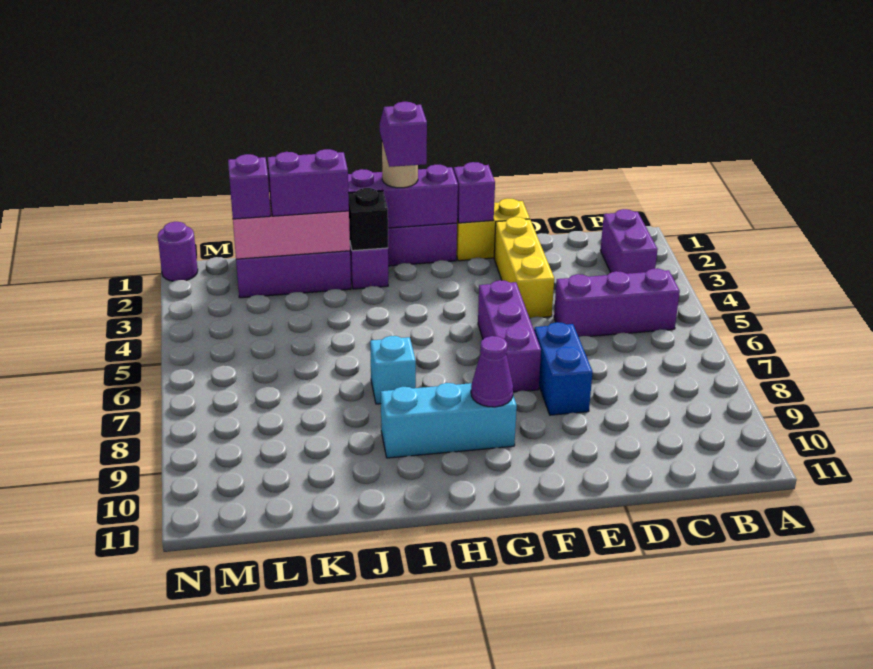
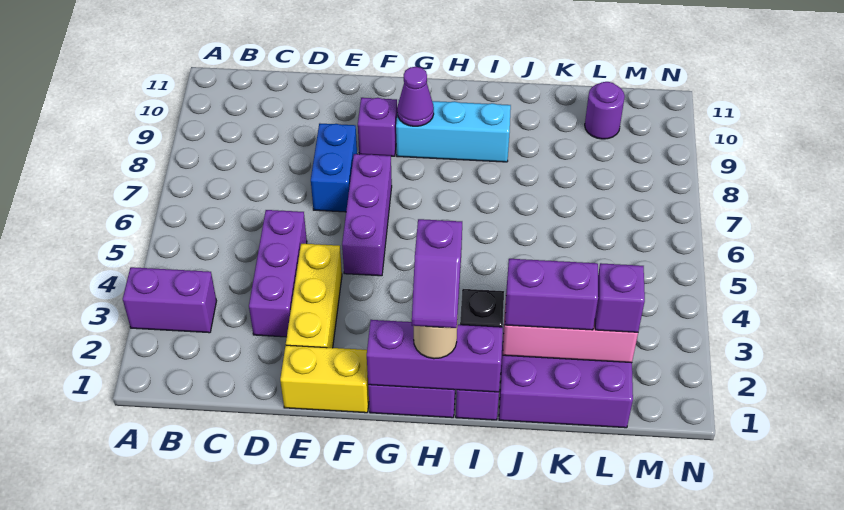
purple brick B2:B3 level 1 -> purple brick A3:B3 level 1
purple brick B5:D5 level 1 -> purple brick D3:D5 level 1
purple brick F1 level 2 -> purple brick F9 level 1
cyan brick I7 level 1 -> none
purple round brick N1 level 1 -> purple round brick L10 level 1

